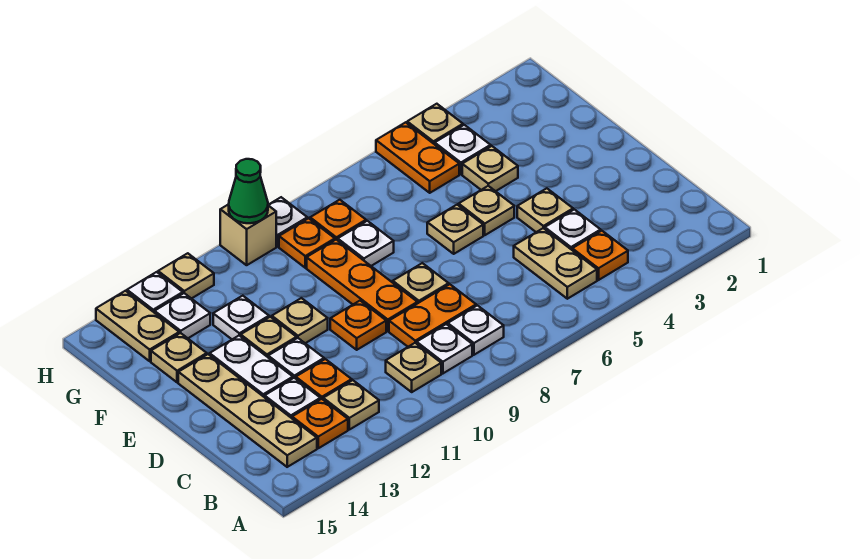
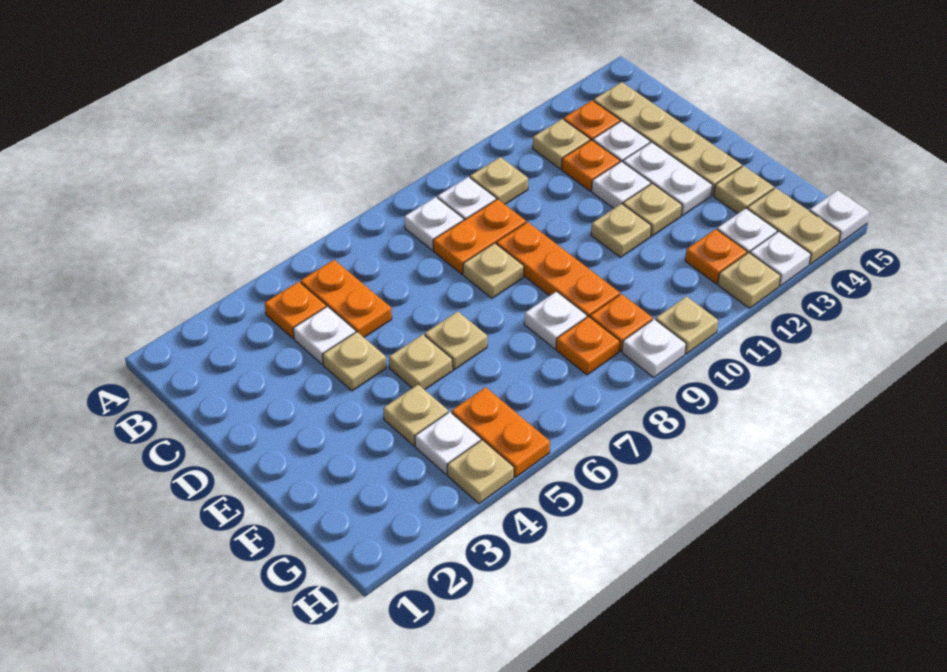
tan plate B5:C5 level 1 -> orange plate B5:C5 level 1
orange plate D10 level 1 -> orange plate G12 level 1
white plate F12 level 1 -> white plate H15 level 1
tan brick H10 level 1 -> tan plate H10 level 1
green cone H10 level 2 -> none

